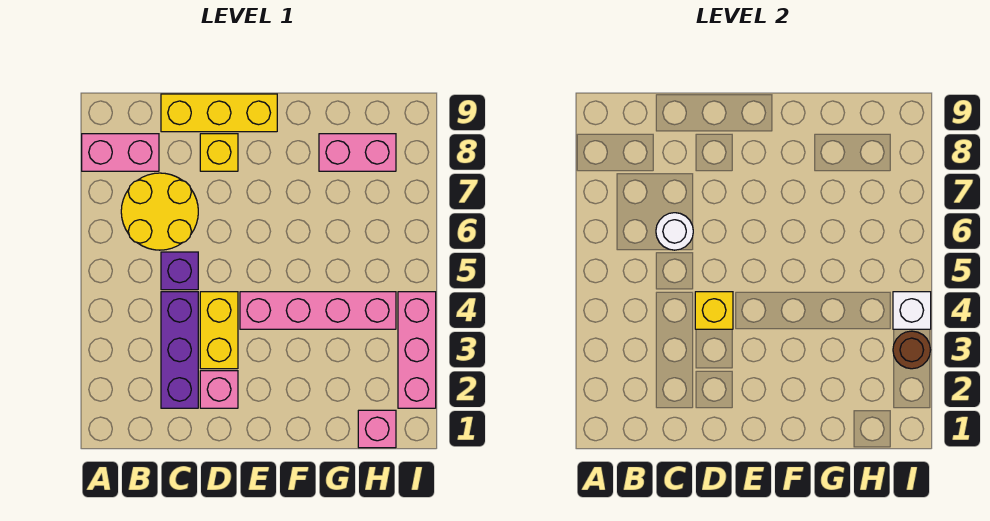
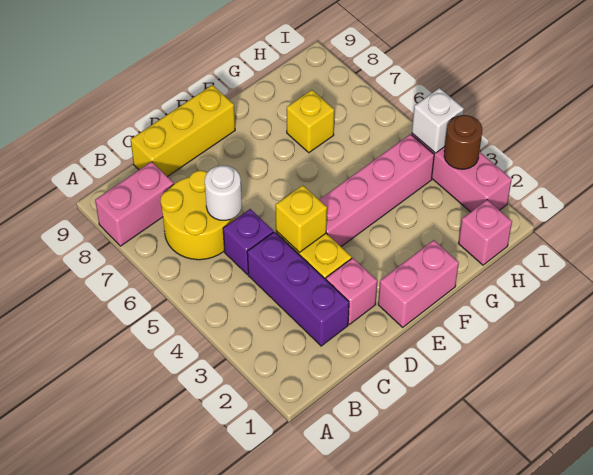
yellow brick D8 level 1 -> yellow brick G7 level 1
pink brick G8:H8 level 1 -> pink brick E1:F1 level 1

